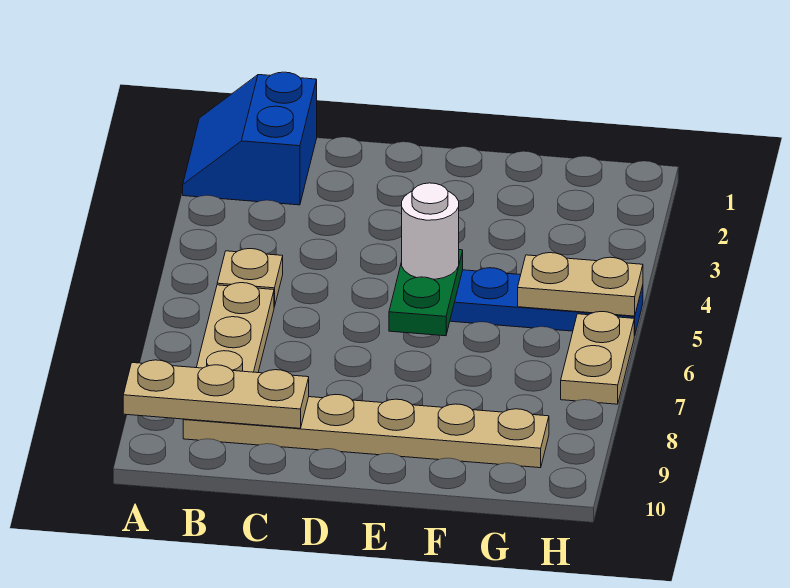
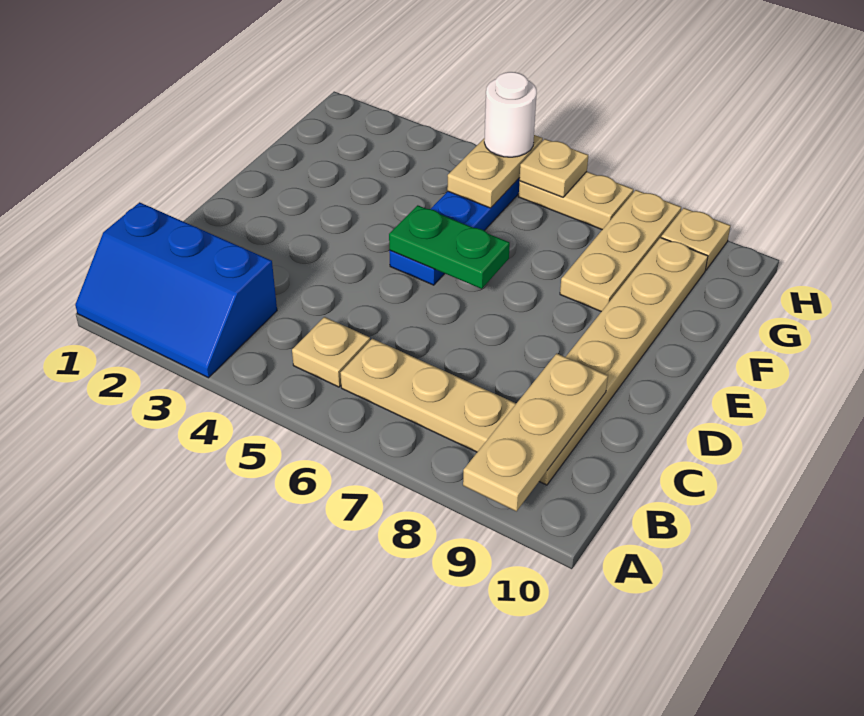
blue slope A1:B2 level 1 top B -> blue slope A1:B3 level 1 top B
white round brick E5 level 3 -> white round brick H5 level 3
none -> tan plate F8:H8 level 1
none -> tan plate H6 level 2
none -> tan plate H9 level 1

